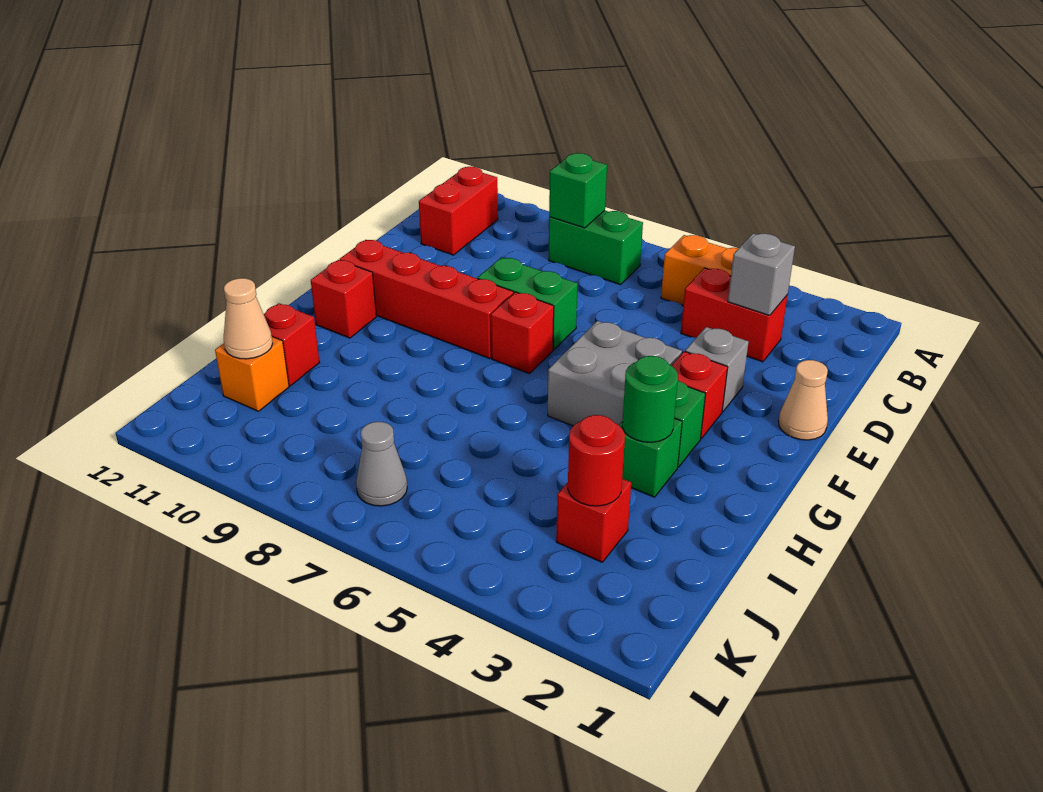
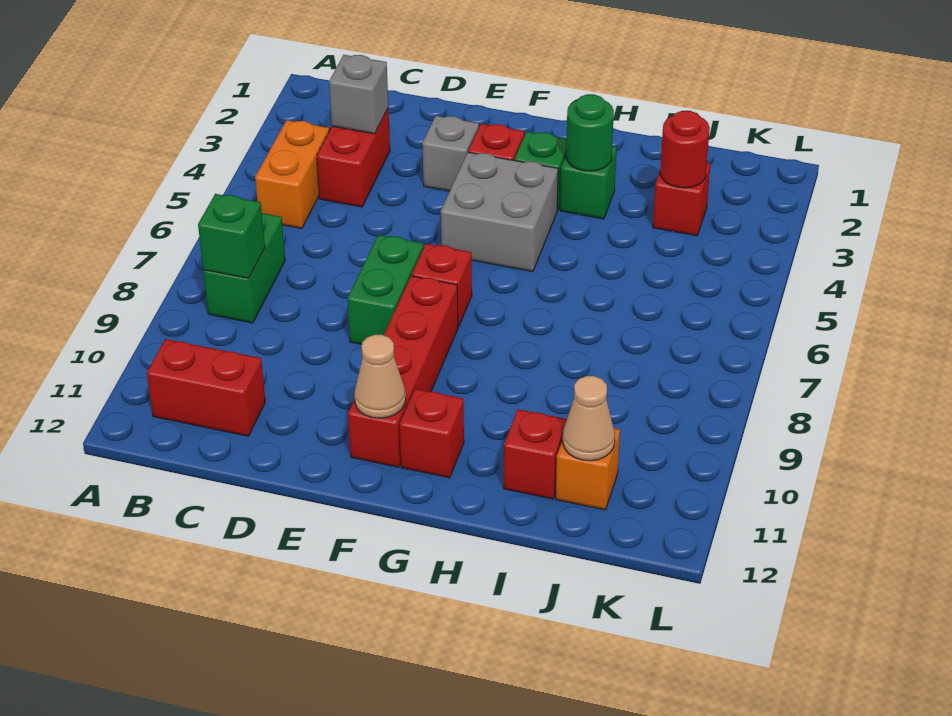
tan cone E1 level 1 -> tan cone F11 level 2
grey cone K7 level 1 -> none

